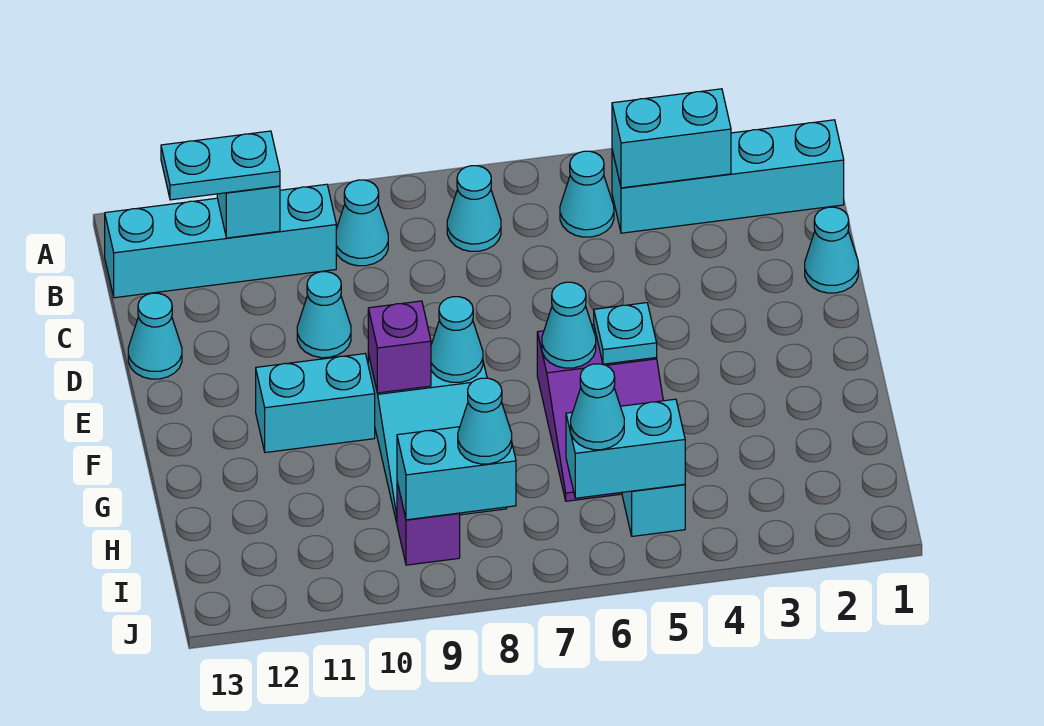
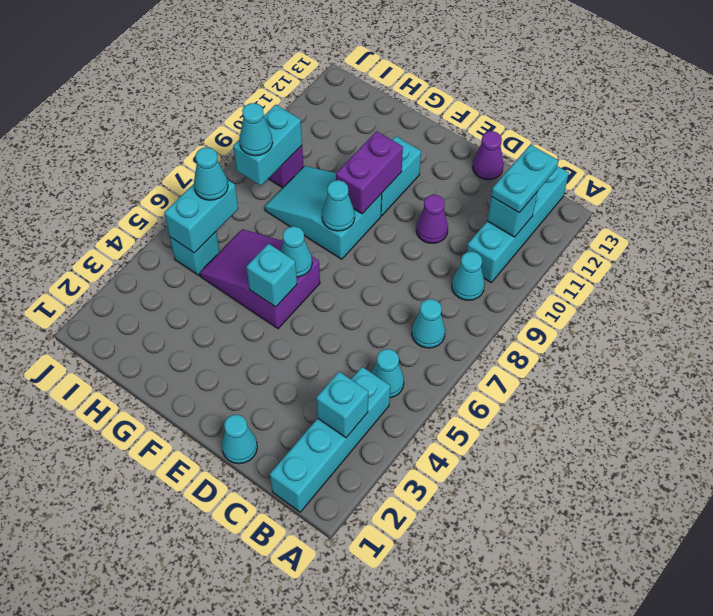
cyan brick B3:B4 level 2 -> cyan brick B3 level 2
cyan cone D10 level 1 -> purple cone D10 level 1
cyan cone D13 level 1 -> purple cone D13 level 1
cyan plate F5 level 2 -> cyan brick F5 level 2
purple brick F9 level 2 -> purple brick F9:F10 level 2

